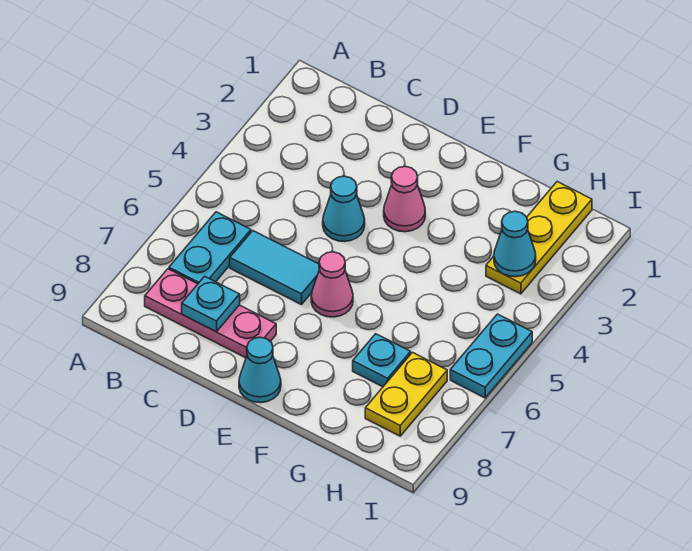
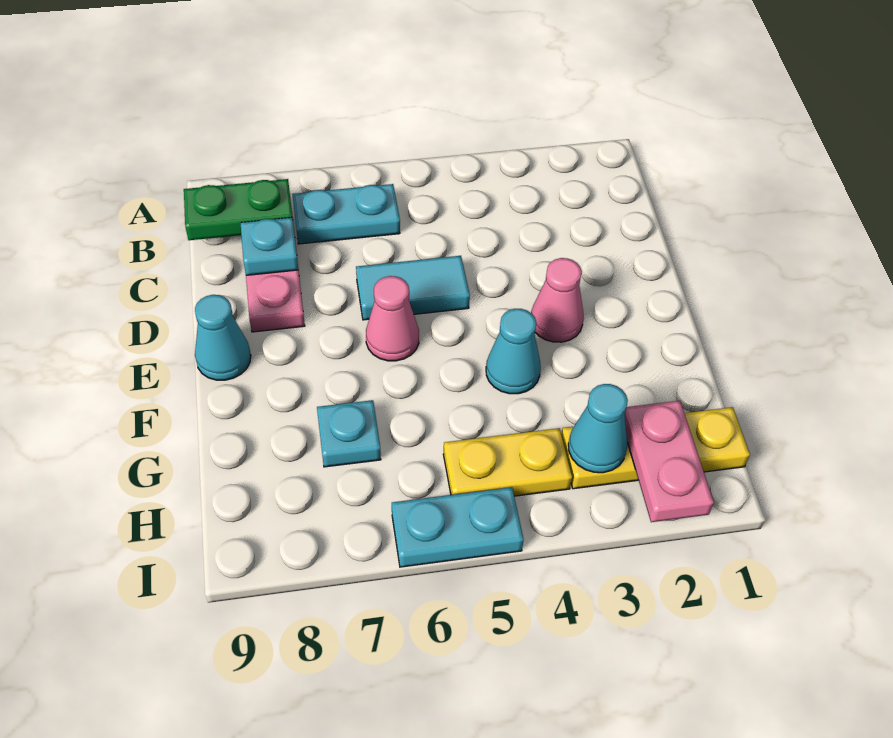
none -> green plate B8:B9 level 2
cyan tile C6:D6 level 1 -> cyan tile D5:D6 level 1
cyan cone D4 level 1 -> cyan cone F4 level 1
none -> pink plate H2:I2 level 2
yellow plate H7:H8 level 1 -> yellow plate H4:H5 level 1

